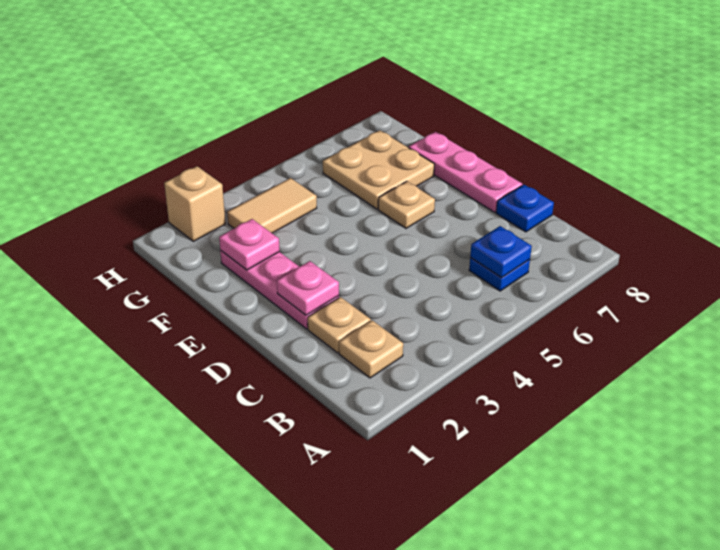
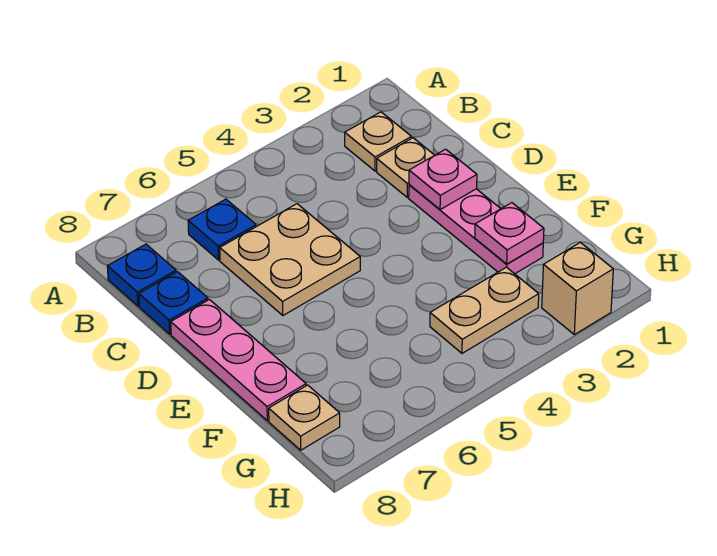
blue plate B6 level 2 -> blue plate B8 level 1
tan plate E6 level 1 -> tan plate G8 level 1
tan plate F6:G7 level 1 -> tan plate C5:D6 level 1
tan tile G3:G4 level 1 -> tan plate G3:G4 level 1

